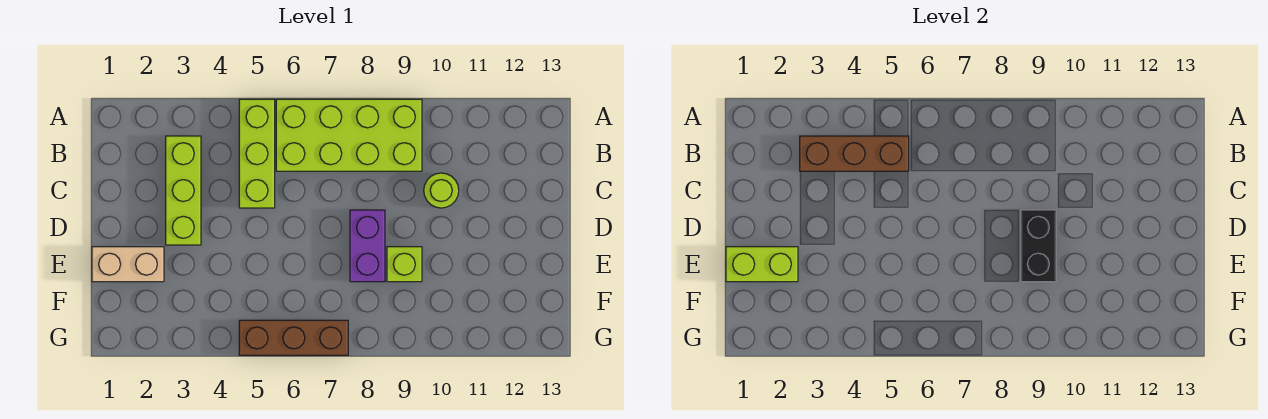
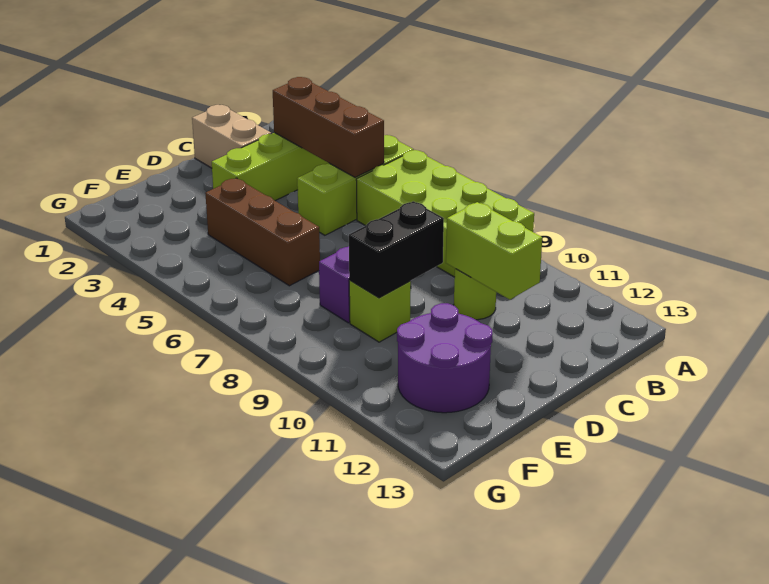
tan brick E1:E2 level 1 -> tan brick C1:C2 level 1
lime brick E1:E2 level 2 -> lime brick C10:C11 level 2
none -> purple round brick E11:F12 level 1
brown brick G5:G7 level 1 -> brown brick E4:E6 level 1

